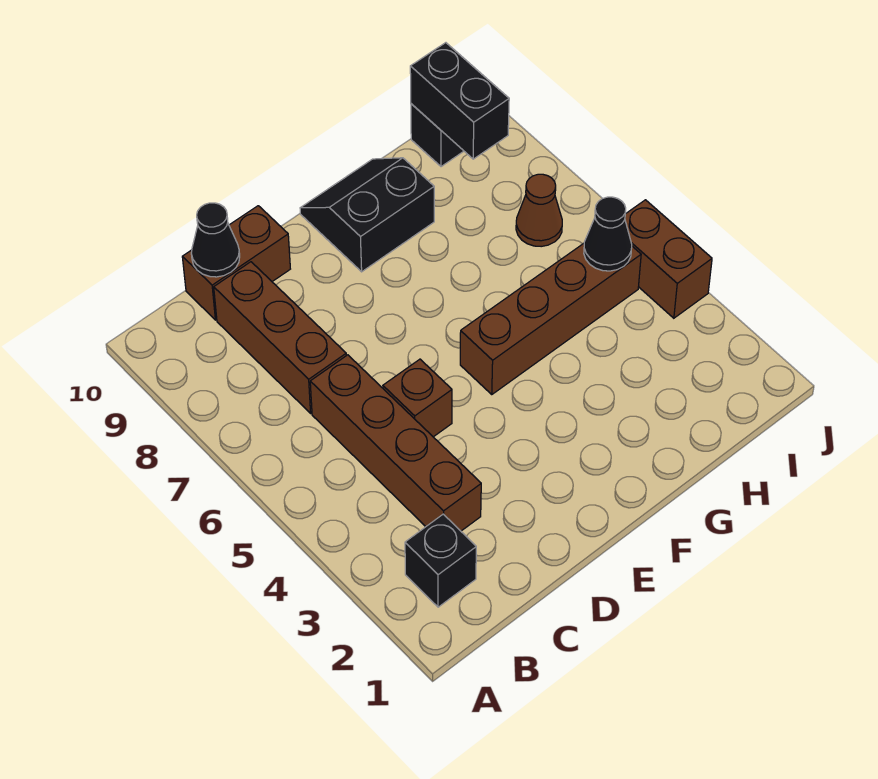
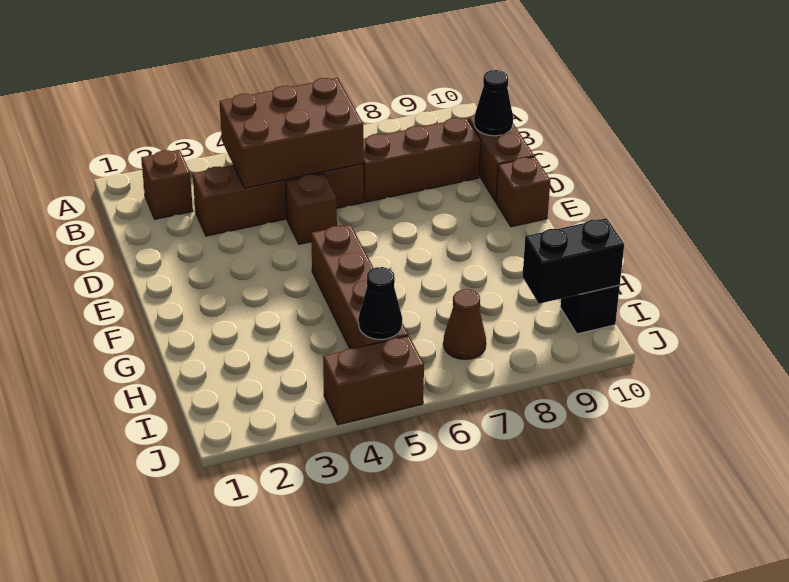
black brick B2 level 1 -> brown brick B2 level 1
none -> brown brick B4:C6 level 2
none -> brown brick E10 level 1
black slope F9:G10 level 1 top 9 -> none

